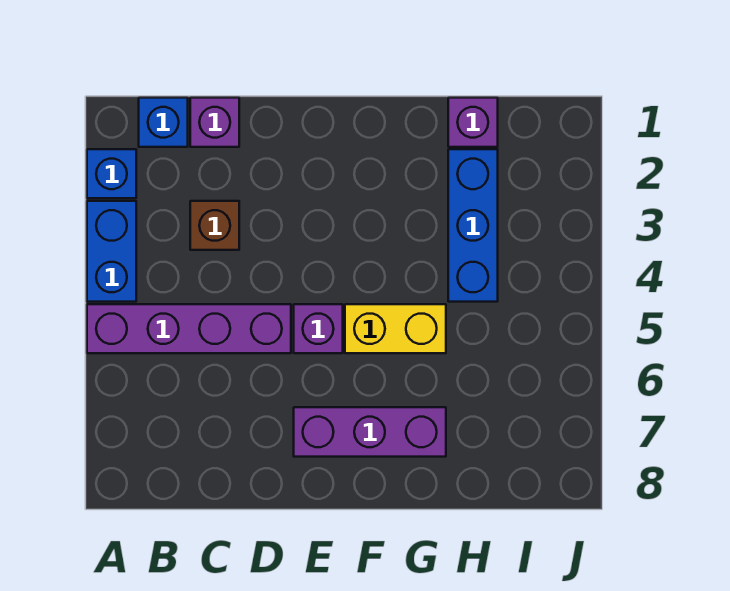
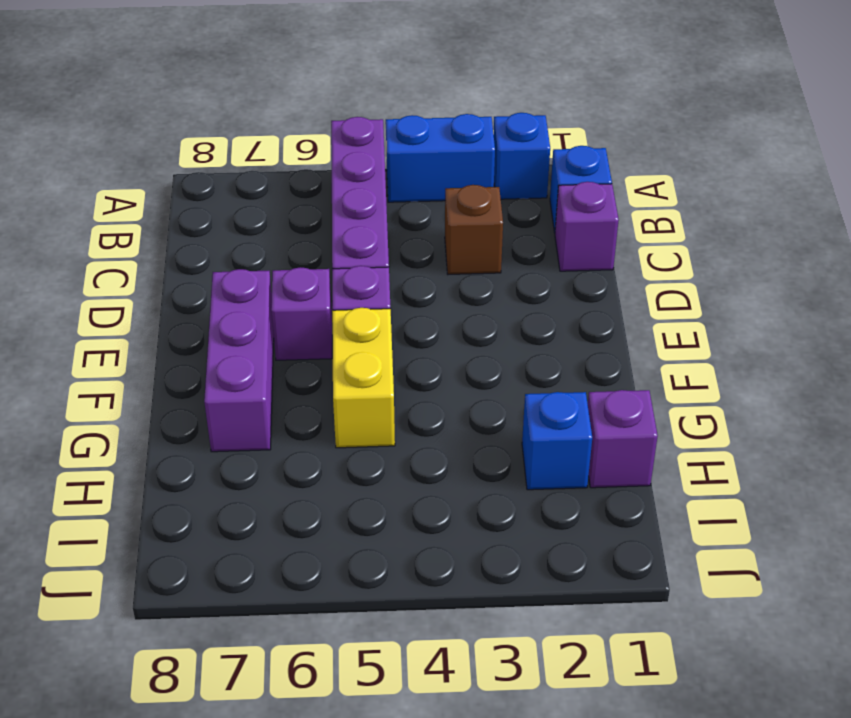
none -> purple brick E6 level 1
blue brick H2:H4 level 1 -> blue brick H2 level 1

